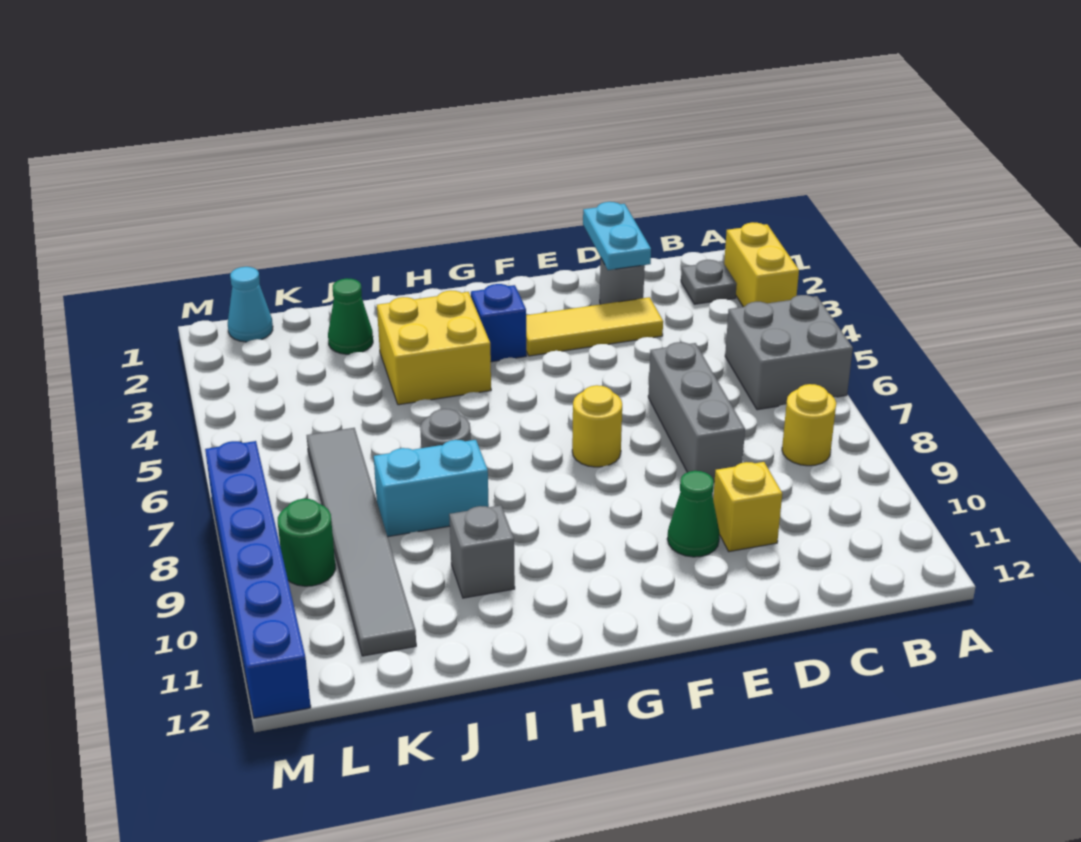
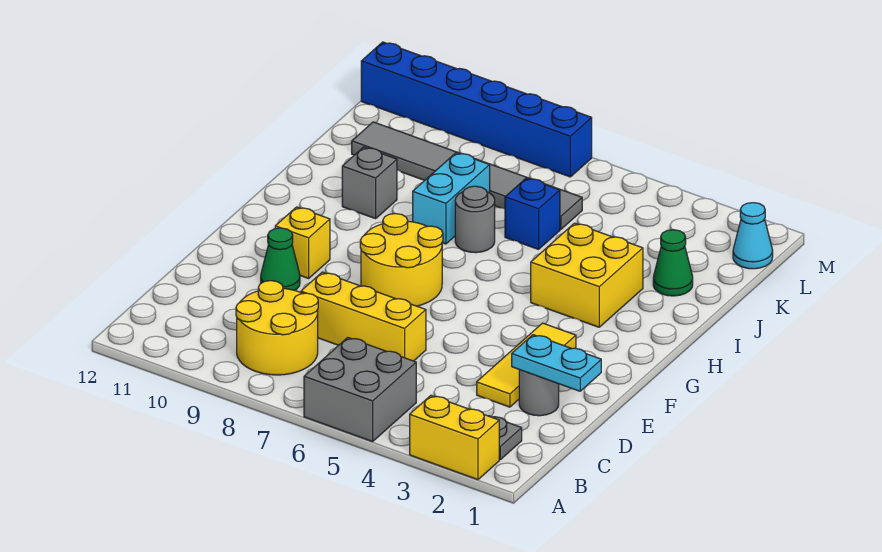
yellow round brick B8 level 1 -> yellow round brick B8:C9 level 1
grey brick D6:D8 level 1 -> yellow brick D6:D8 level 1
yellow brick D10 level 1 -> yellow brick F10 level 1
yellow round brick F7 level 1 -> yellow round brick F7:G8 level 1
blue brick G3 level 1 -> blue brick J6 level 1
green round brick L9 level 1 -> none

